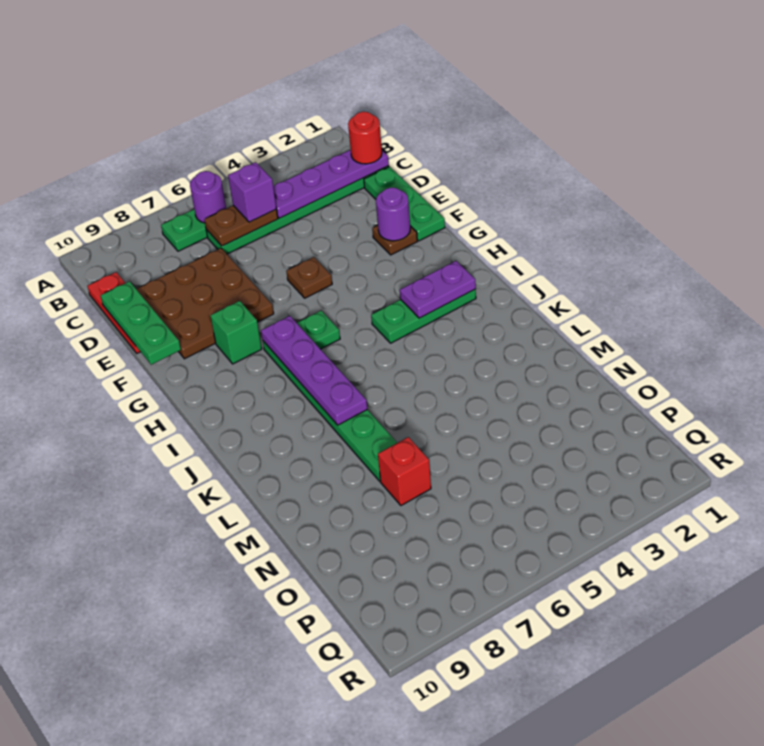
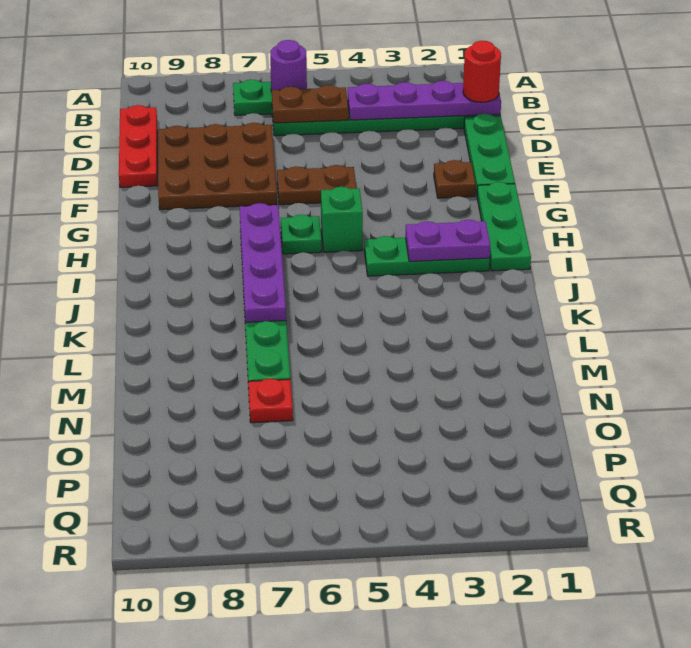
purple brick C5 level 3 -> none
green plate D10:F10 level 2 -> green plate G1:I1 level 1
purple round brick F2 level 2 -> none
brown plate F5 level 1 -> brown plate F5:F6 level 1
green brick G8 level 1 -> green brick H5 level 1
red brick N7 level 1 -> red plate N7 level 1

